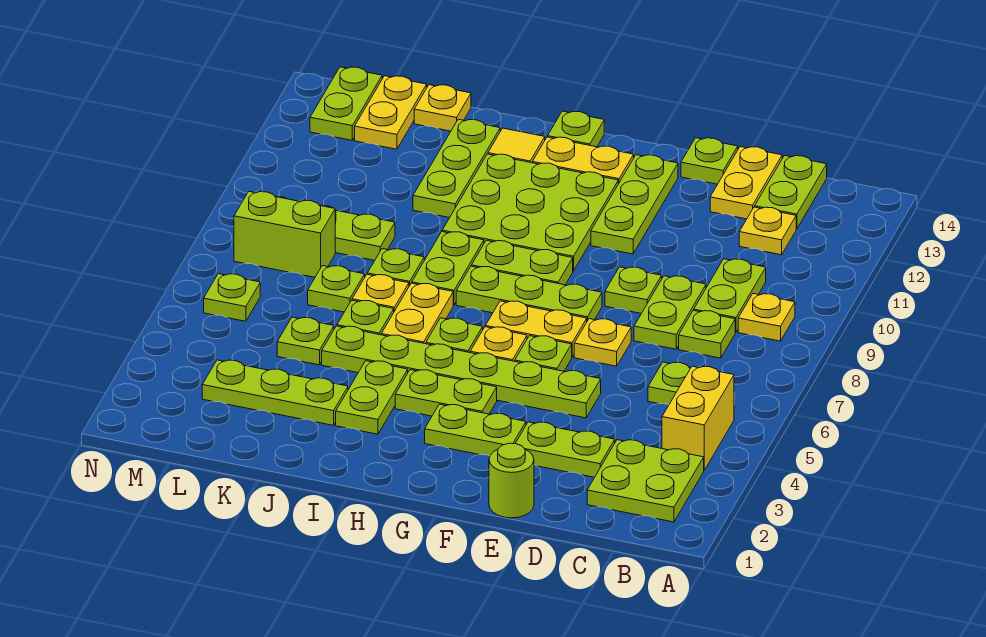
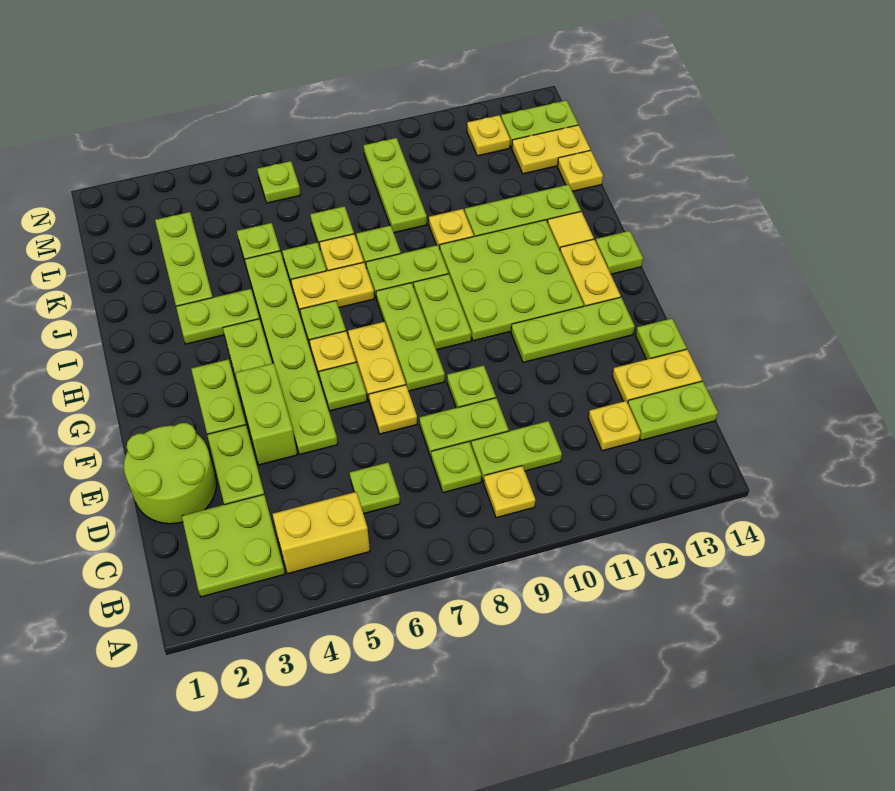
lime round brick E1 level 1 -> lime round brick D1:E2 level 1
none -> yellow plate J10 level 1
lime brick L8:M8 level 1 -> lime brick E4:F4 level 1
none -> yellow plate M12 level 1

